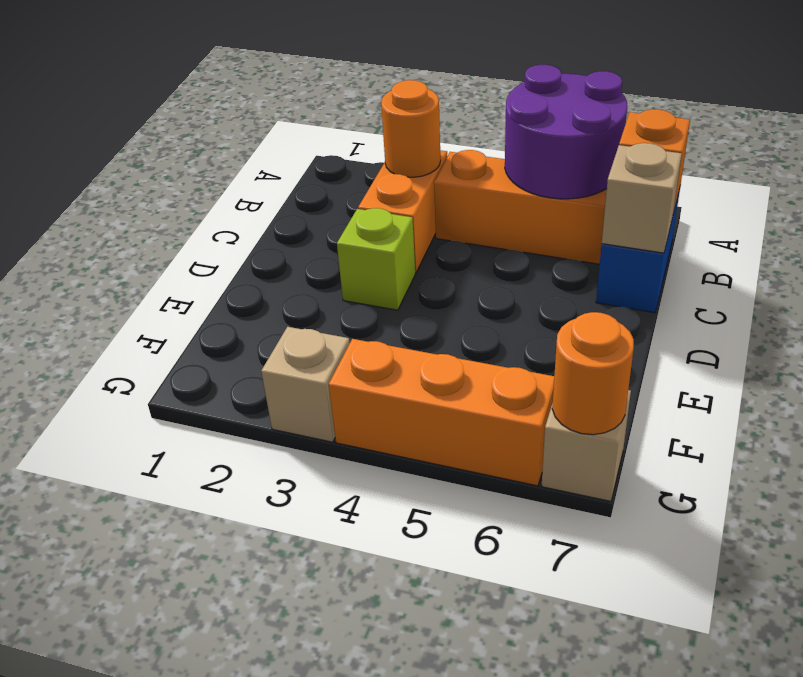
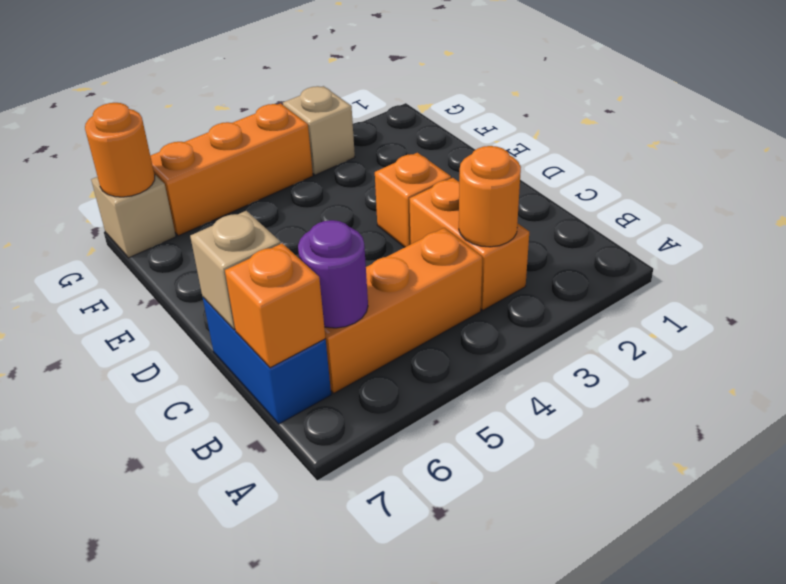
purple round brick A5:B6 level 2 -> purple round brick B6 level 2
lime brick D3 level 1 -> orange brick D3 level 1

